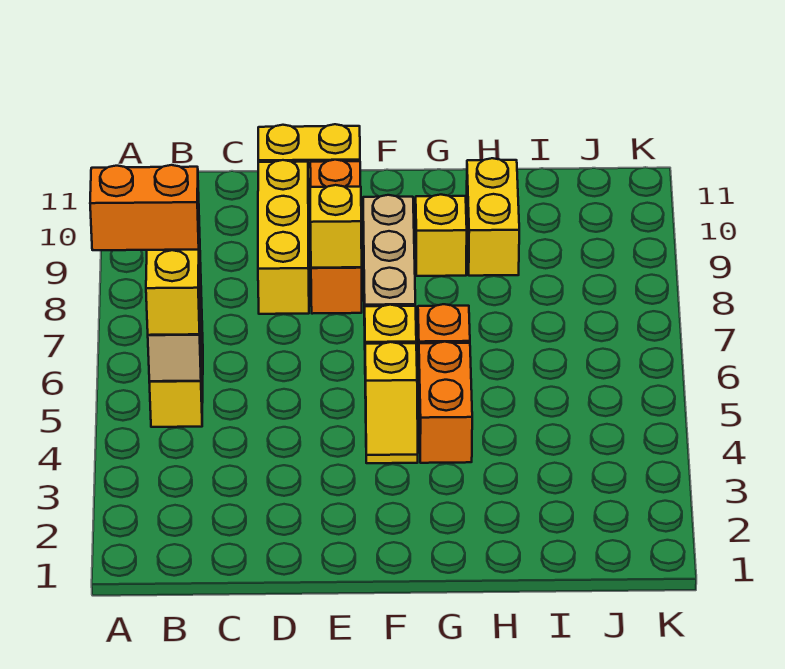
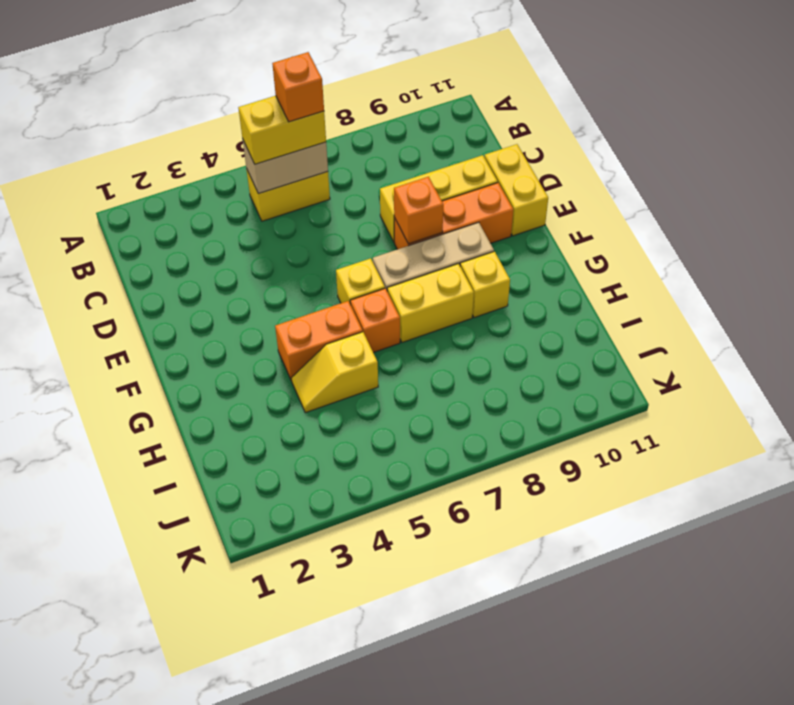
orange brick A6:B6 level 4 -> orange brick B6 level 4
yellow brick E8 level 2 -> orange brick E8 level 2
yellow slope F4:F5 level 1 top 5 -> yellow slope H4:H5 level 1 top 5
yellow brick H9:H10 level 1 -> yellow brick G7:G8 level 1

